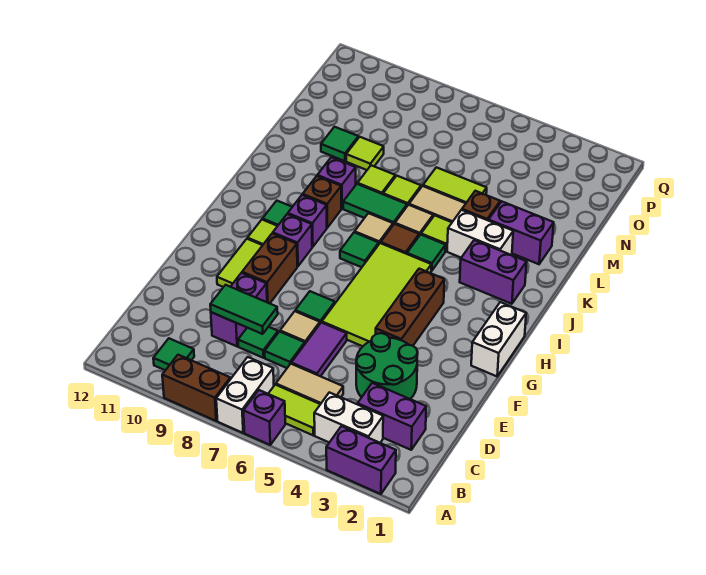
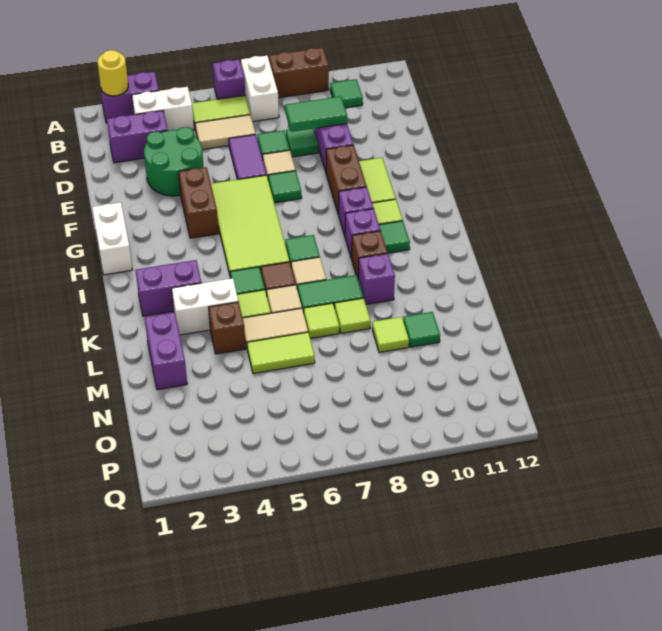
none -> yellow round brick A2 level 2
brown brick F4:H4 level 1 -> brown brick F4:G4 level 1
purple brick L2:L3 level 1 -> purple brick L2:M2 level 1

